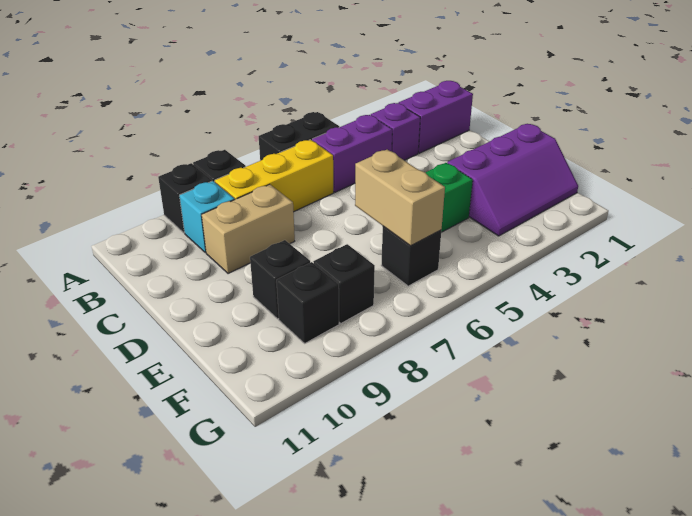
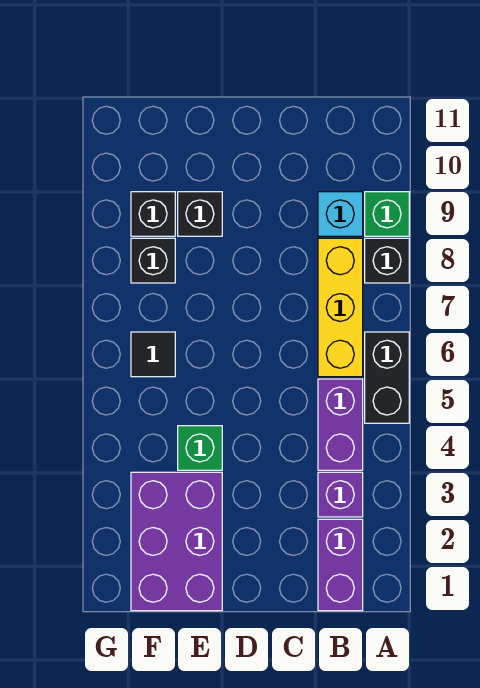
black brick A9 level 1 -> green brick A9 level 1
tan brick C8:C9 level 1 -> none
purple slope E1:F3 level 1 top E -> purple brick E1:F3 level 1
tan brick E6:F6 level 2 -> none
black brick F6 level 1 -> black tile F6 level 1

